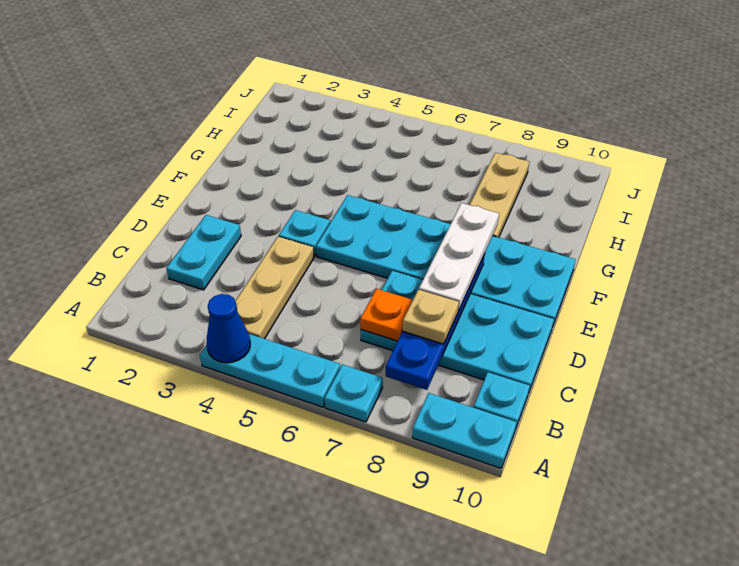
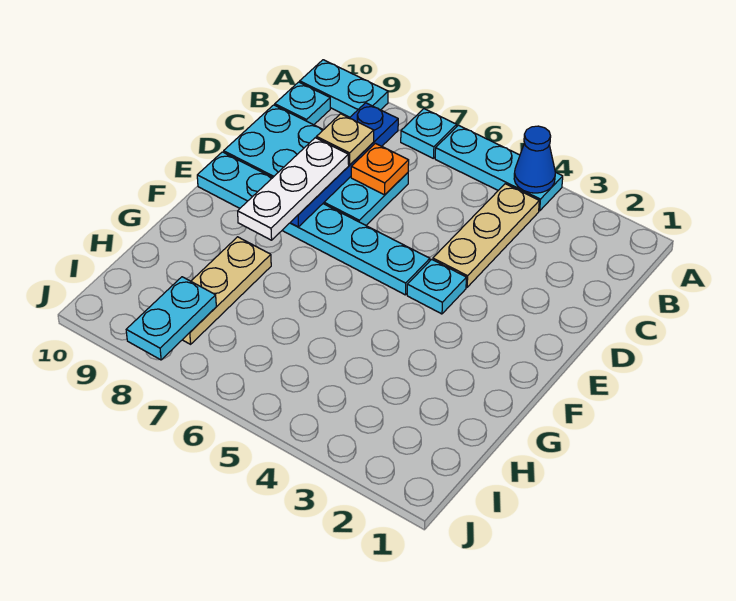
cyan plate C2:D2 level 1 -> cyan plate I8:J8 level 2
cyan plate E5:F10 level 1 -> cyan plate E5:E10 level 1

